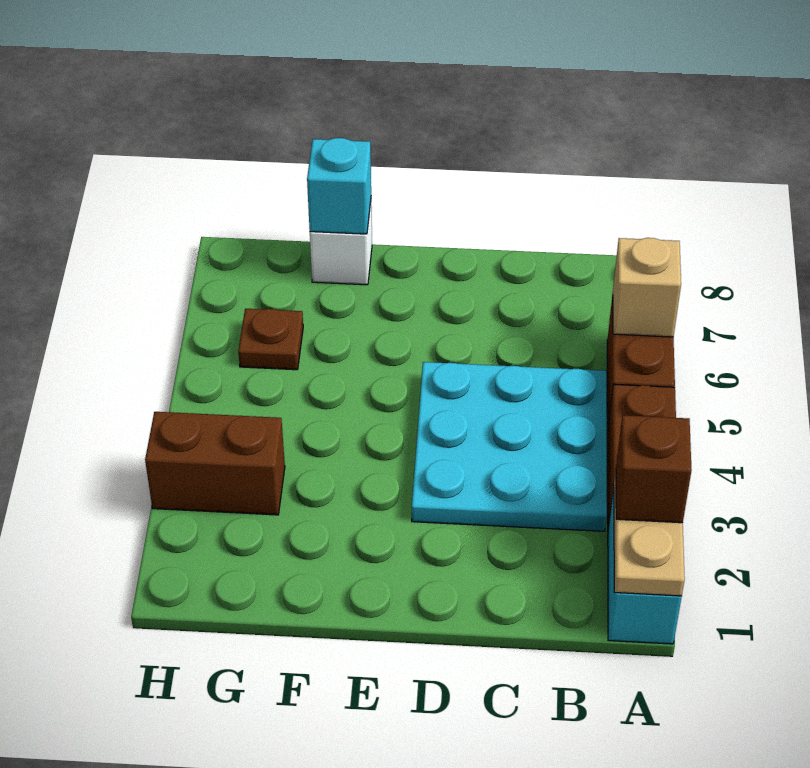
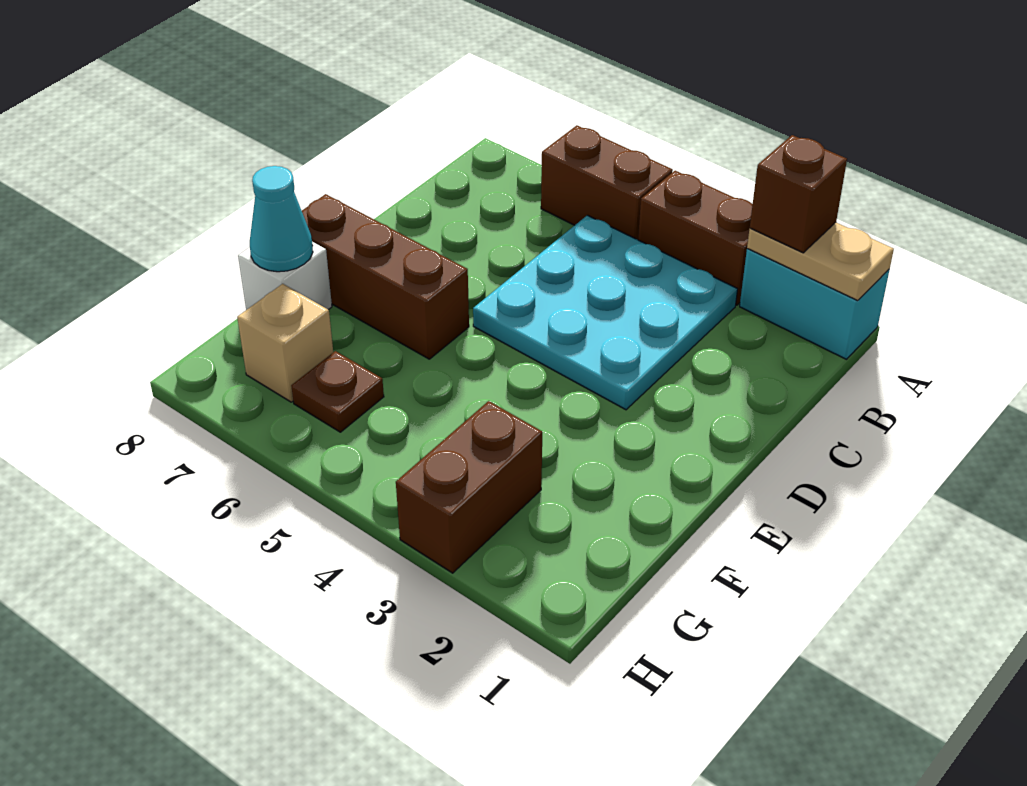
tan brick A6 level 2 -> tan brick G7 level 1
none -> brown brick E6:E8 level 1
cyan brick F8 level 2 -> cyan cone F8 level 2

